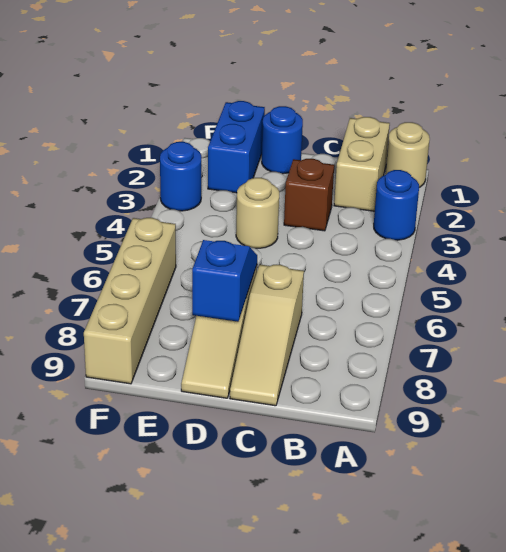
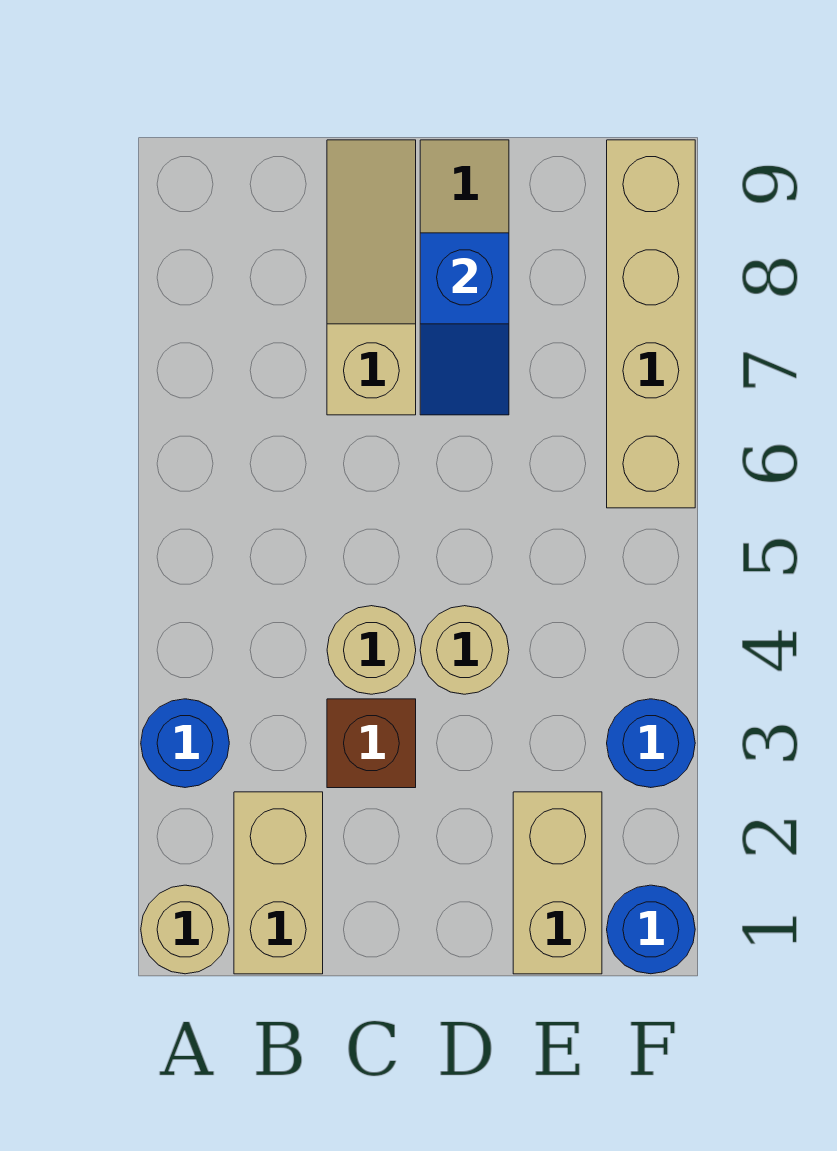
none -> tan round brick C4 level 1
blue round brick D1 level 1 -> blue round brick F1 level 1
blue brick E1:E2 level 1 -> tan brick E1:E2 level 1

